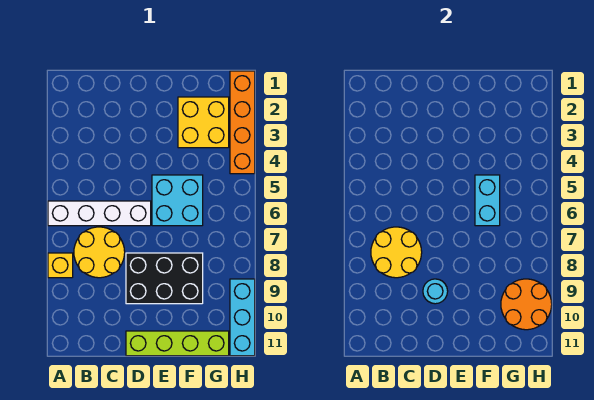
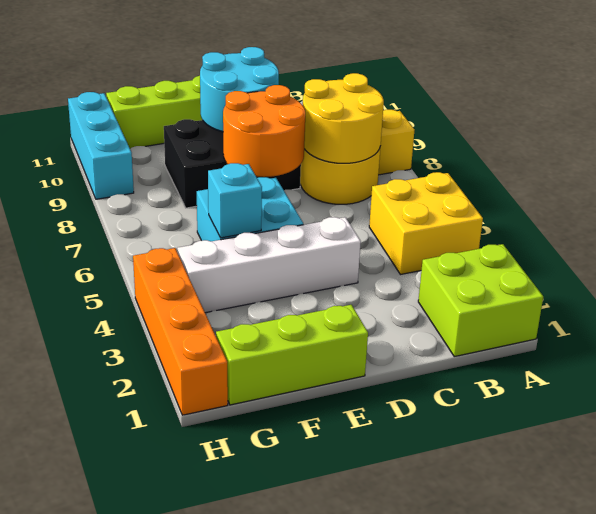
none -> lime brick A1:B2 level 1
white brick A6:D6 level 1 -> white brick D4:G4 level 1
cyan round brick D9 level 2 -> cyan round brick D9:E10 level 2
none -> lime brick E1:G1 level 1
yellow brick F2:G3 level 1 -> yellow brick A4:B5 level 1
cyan brick F5:F6 level 2 -> cyan brick F5 level 2
orange round brick G9:H10 level 2 -> orange round brick D7:E8 level 2

